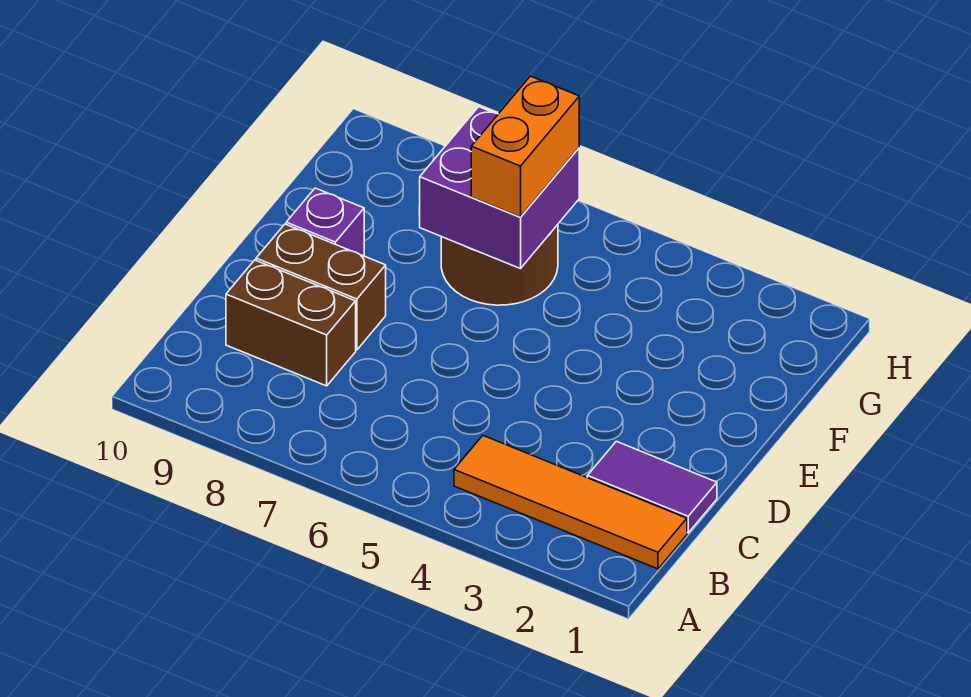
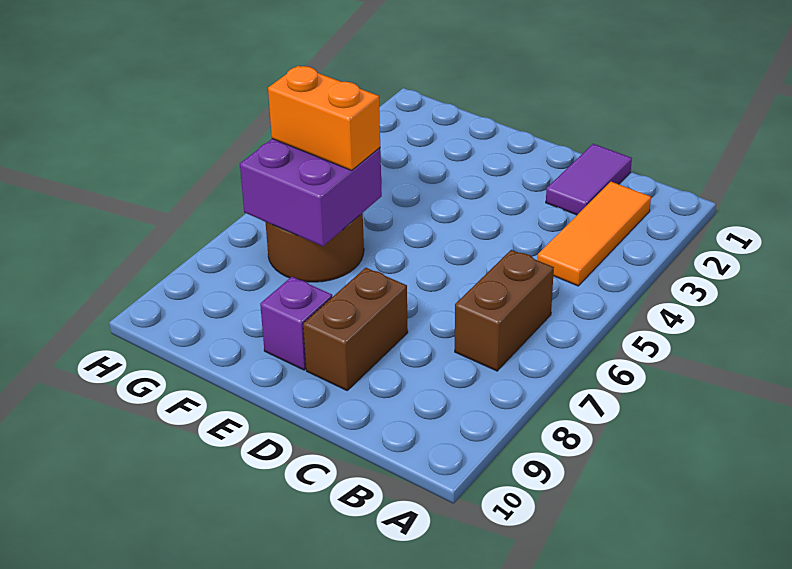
orange tile B1:B4 level 1 -> orange tile B2:B4 level 1
brown brick C8:C9 level 1 -> brown brick B6:B7 level 1

